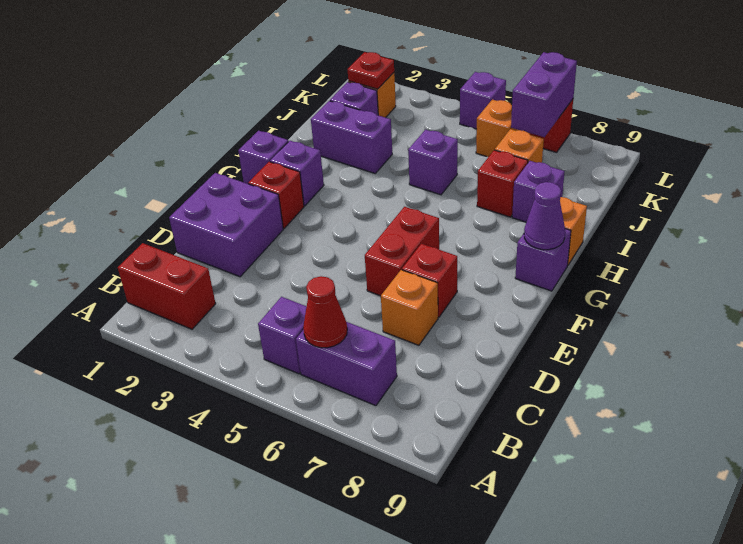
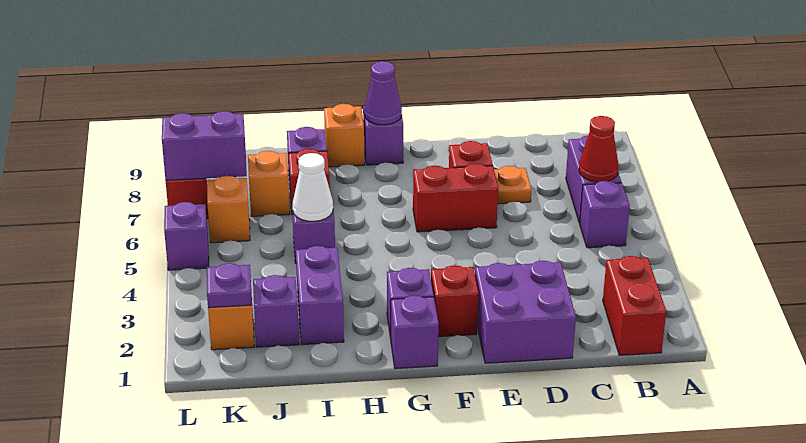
orange brick D7 level 1 -> orange plate D7 level 1
none -> white cone I5 level 2
red plate K2 level 2 -> purple plate K2 level 2

